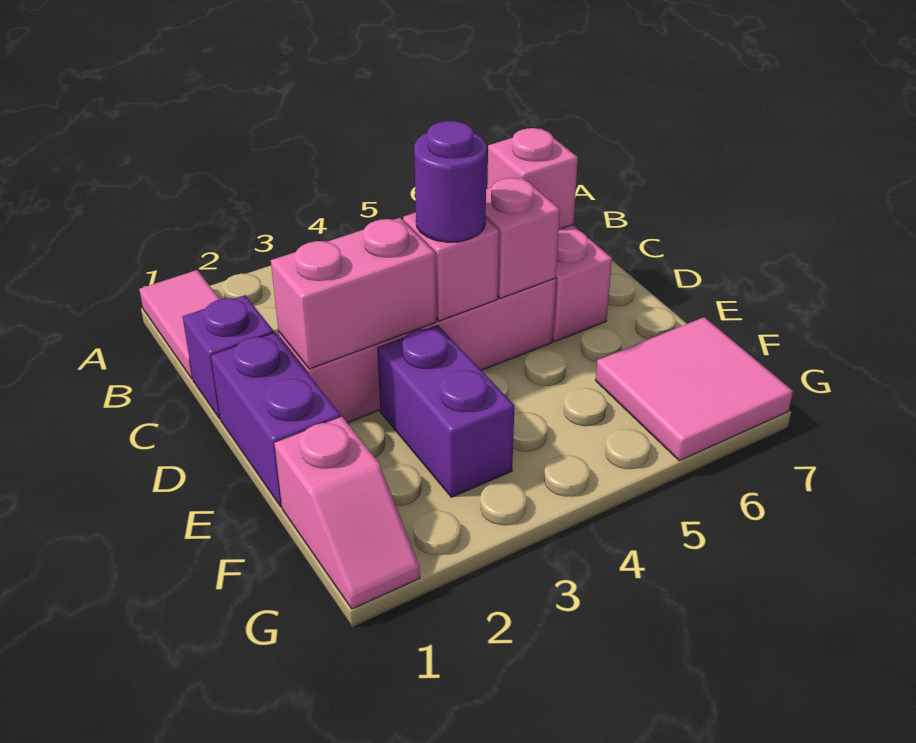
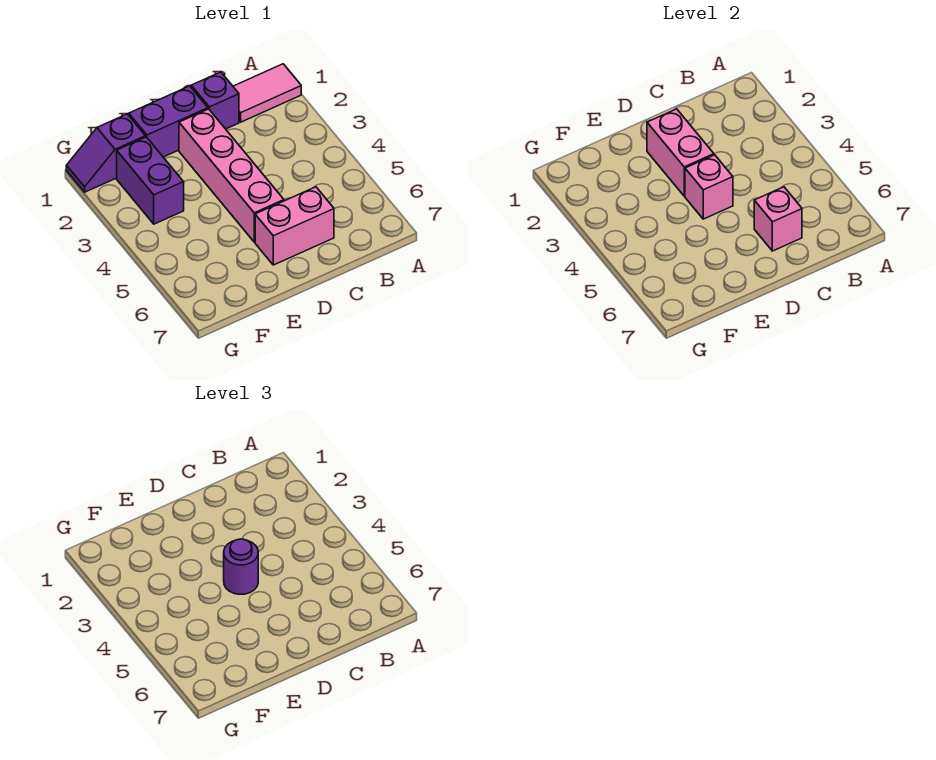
pink brick D5 level 2 -> none
purple brick E3:F3 level 1 -> purple brick F2:F3 level 1
pink slope F1:G1 level 1 top F -> purple slope F1:G1 level 1 top F
pink tile F6:G7 level 1 -> none

